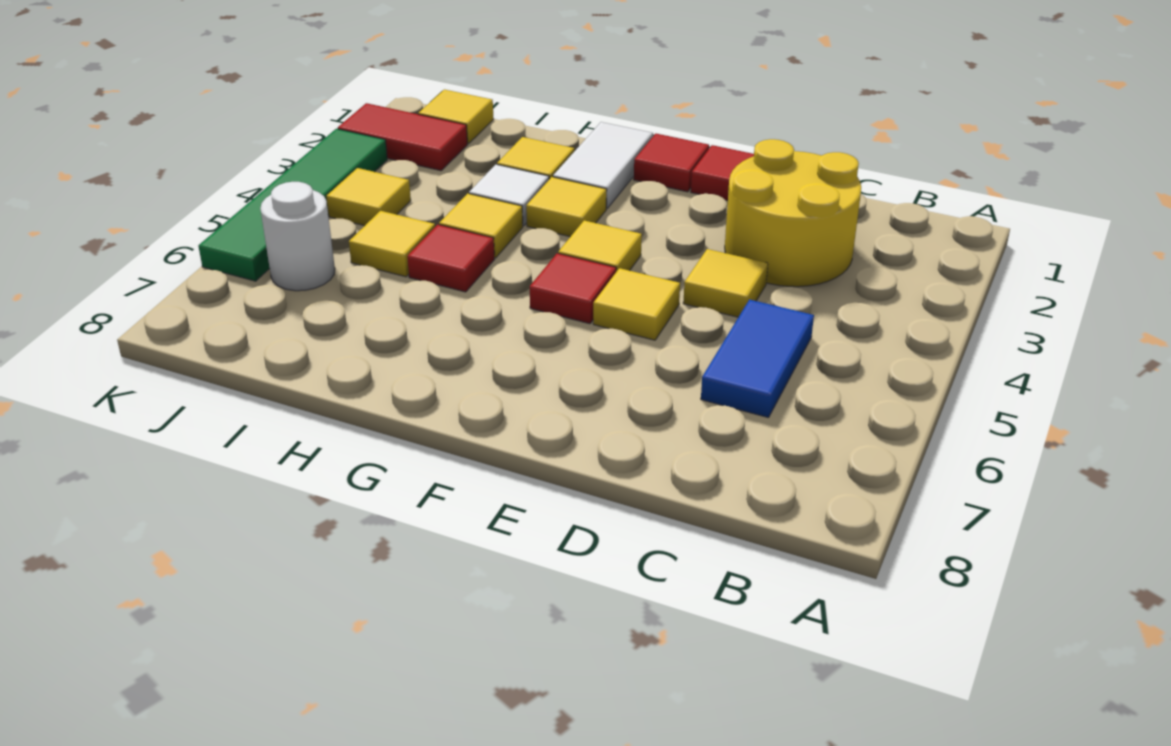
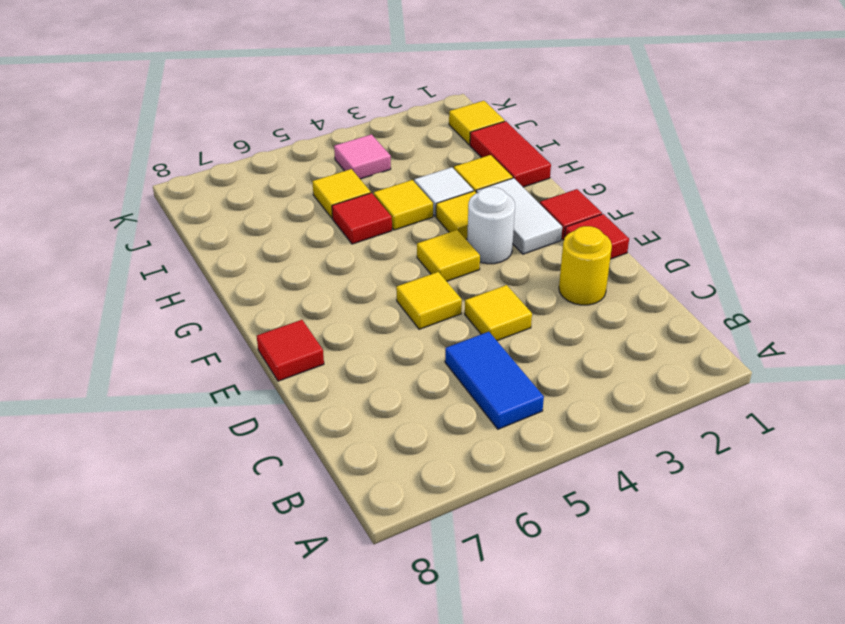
yellow round brick C2:D3 level 1 -> yellow round brick D2 level 1
blue tile C5:C6 level 1 -> blue tile B5:C5 level 1
red tile F5 level 1 -> red tile E8 level 1
white tile G1:G2 level 1 -> white tile F2:G2 level 1
red tile J2:K2 level 1 -> red tile H1:I1 level 1
yellow tile J4 level 1 -> pink tile J4 level 1
white round brick J6 level 1 -> white round brick F3 level 1
green tile K3:K6 level 1 -> none

